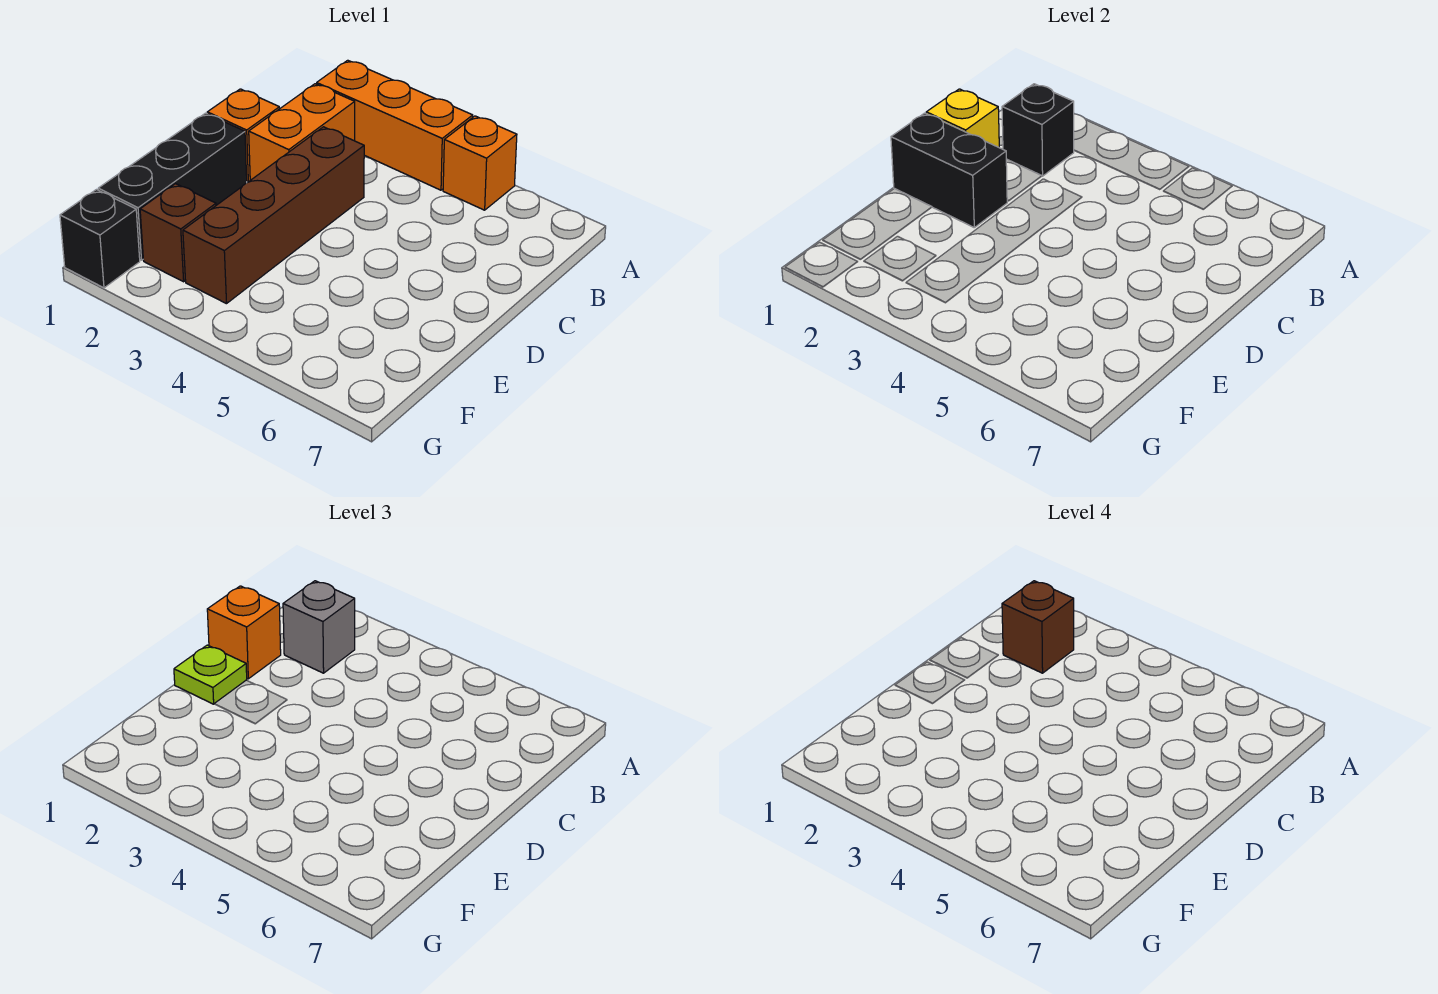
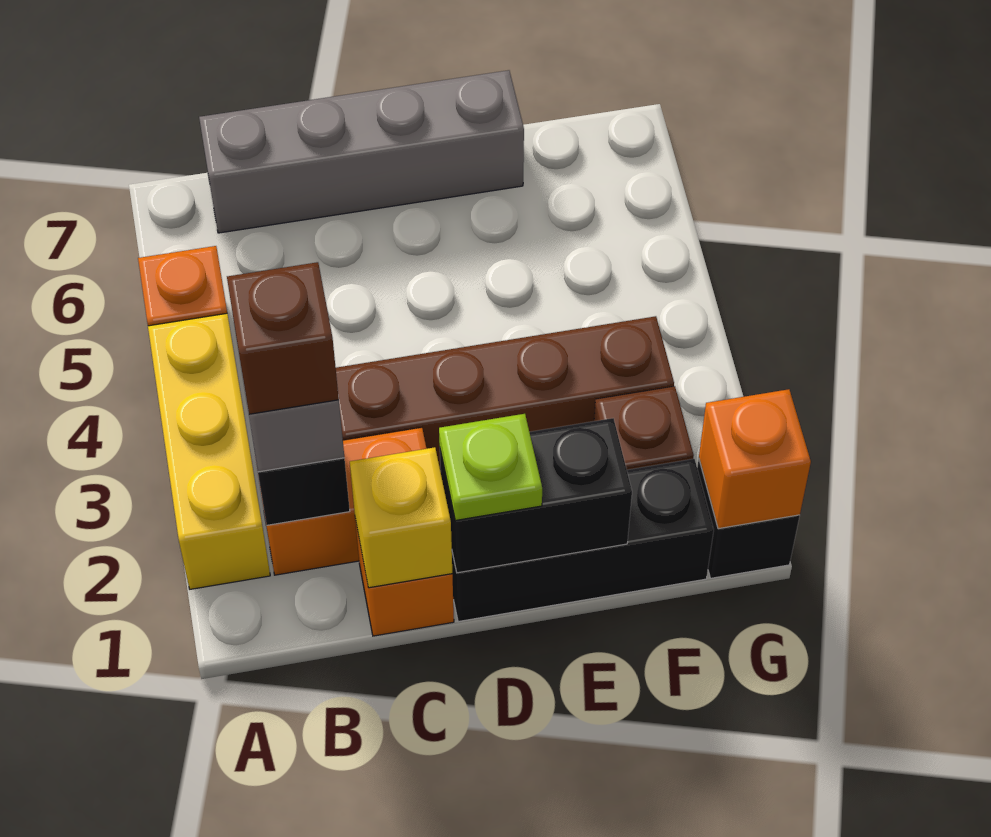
orange brick A2:A4 level 1 -> yellow brick A2:A4 level 1
none -> grey brick B7:E7 level 1
orange brick C1 level 3 -> orange brick G1 level 2
black brick D1:D2 level 2 -> black brick D1:E1 level 2

